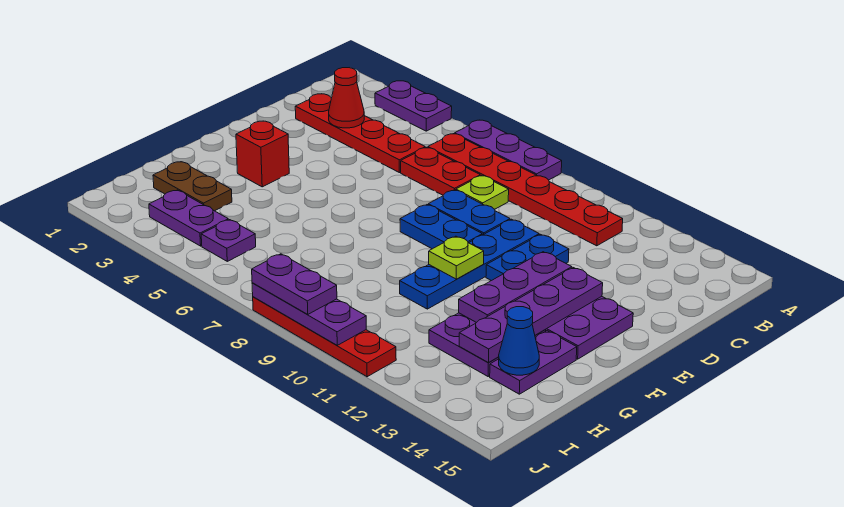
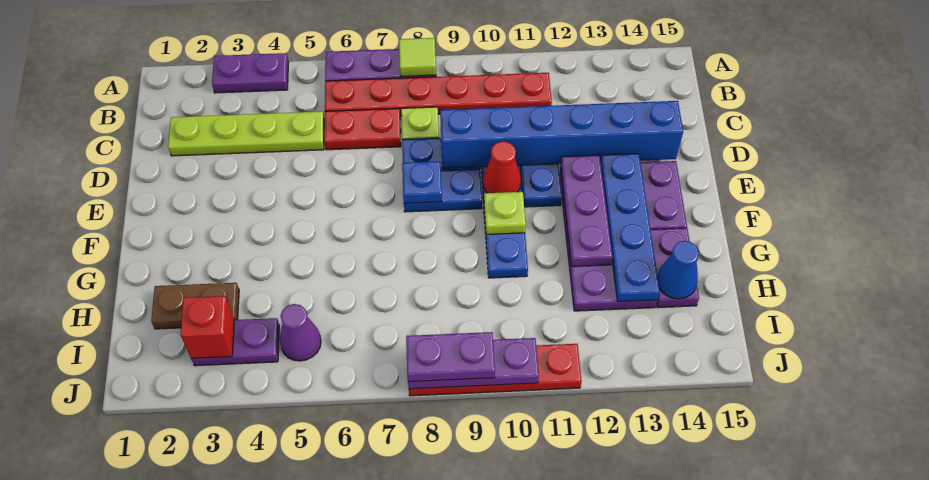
none -> lime tile A8 level 2
red plate C2:C5 level 1 -> lime plate C2:C5 level 1
red cone C3 level 2 -> red cone E10 level 2
none -> blue brick D9:D14 level 2
none -> blue plate E8 level 2
purple plate E13:H13 level 2 -> blue plate E13:H13 level 2
red brick F3 level 1 -> red brick I3 level 2
purple plate I5 level 1 -> purple cone I5 level 1

